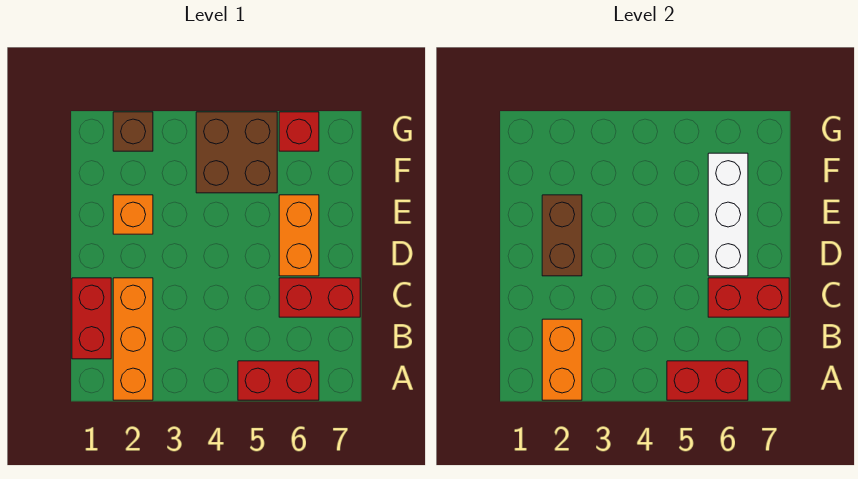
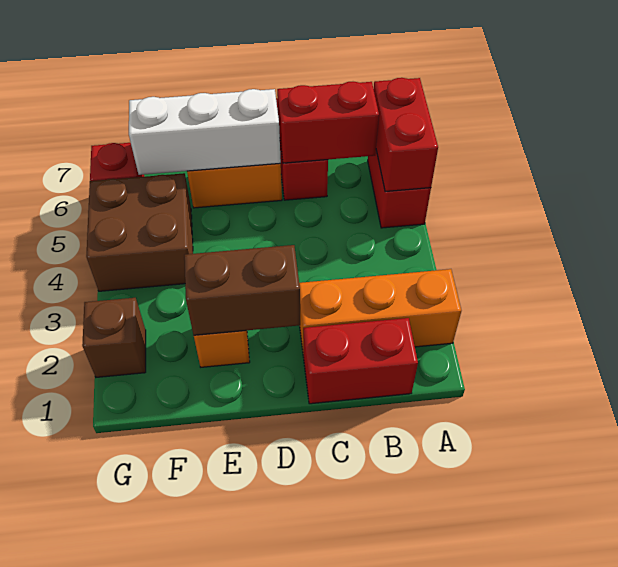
orange brick A2:B2 level 2 -> none
red brick C6:C7 level 2 -> red brick B6:C6 level 2

